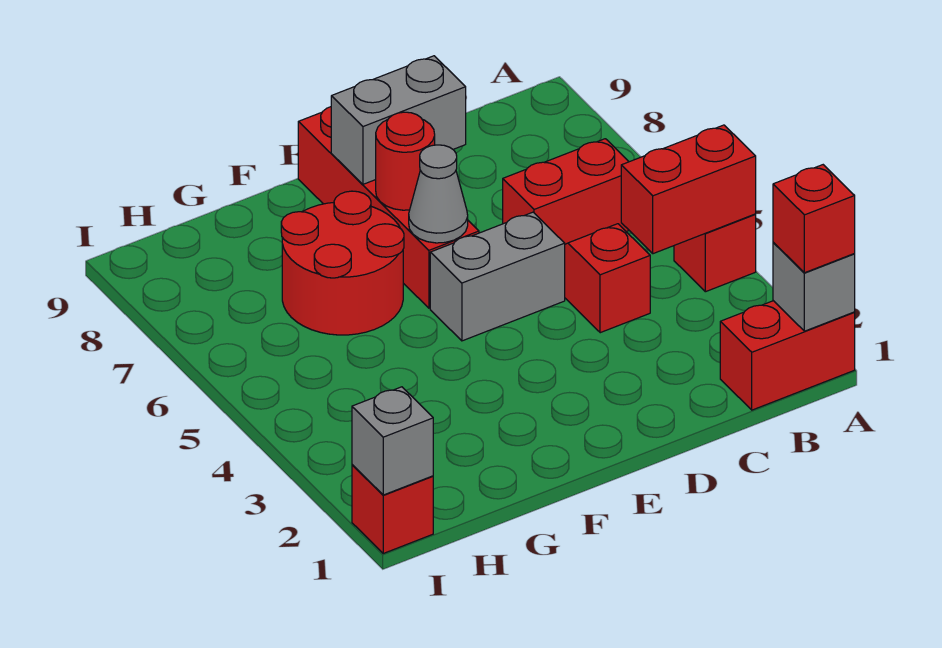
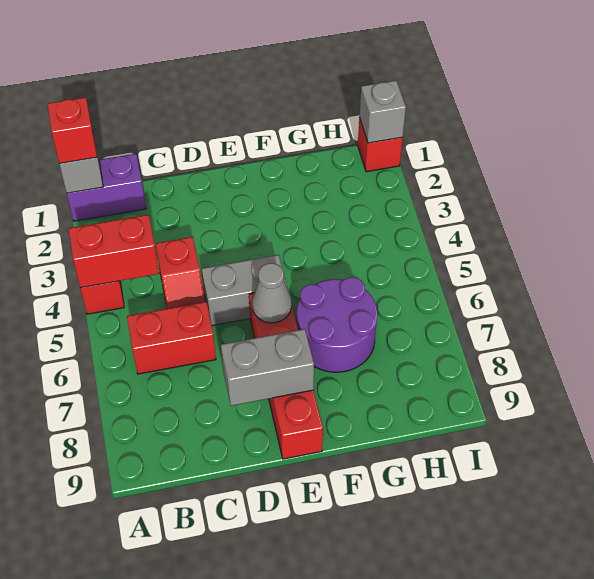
red brick A1:B1 level 1 -> purple brick A1:B1 level 1
red round brick E7 level 2 -> none
red round brick F6:G7 level 1 -> purple round brick F6:G7 level 1

